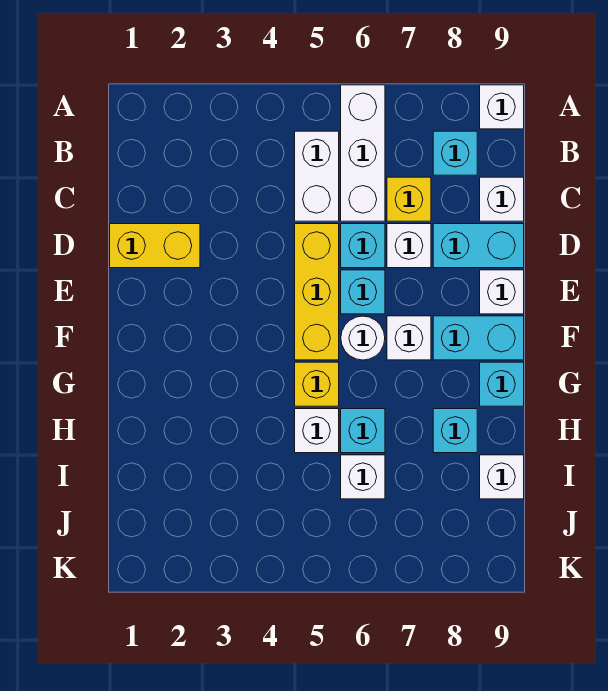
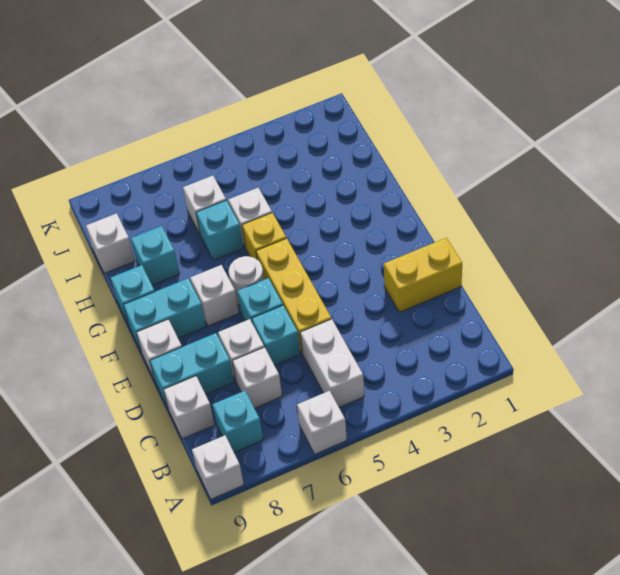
white brick A6:C6 level 1 -> white brick A6 level 1
yellow brick C7 level 1 -> white brick C7 level 1

